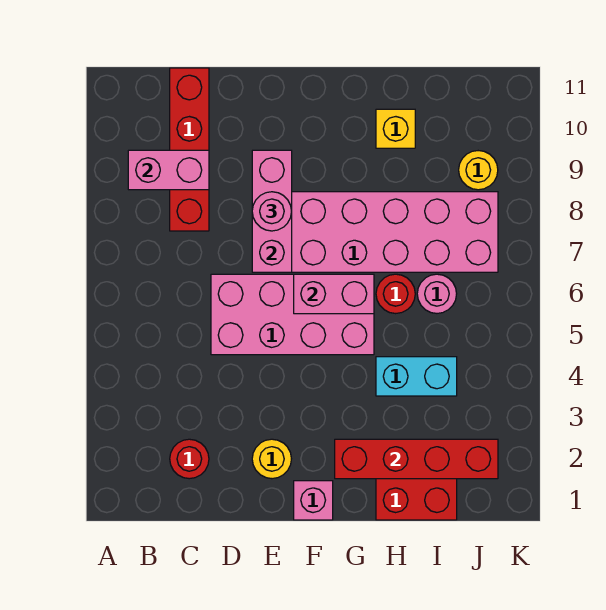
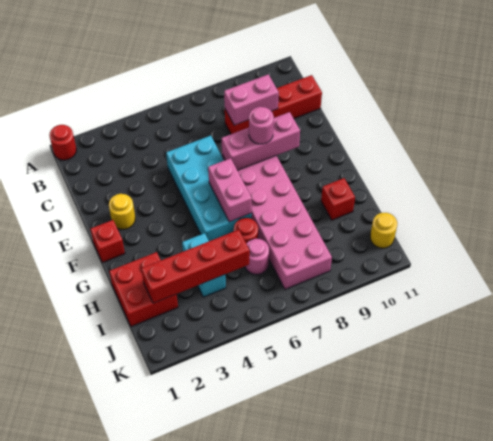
pink brick B9:C9 level 2 -> pink brick C8:C9 level 2
red round brick C2 level 1 -> red round brick A1 level 1
pink brick D5:G6 level 1 -> cyan brick D5:G6 level 1
pink brick F1 level 1 -> red brick F1 level 1
red brick G2:J2 level 2 -> red brick I2:I5 level 2
yellow brick H10 level 1 -> red brick H10 level 1
yellow round brick J9 level 1 -> yellow round brick J11 level 1

